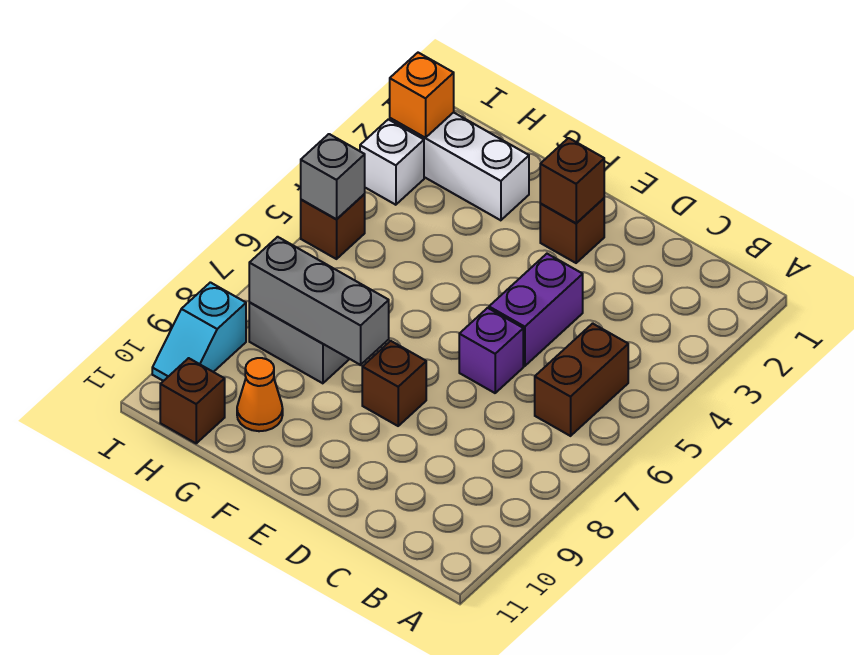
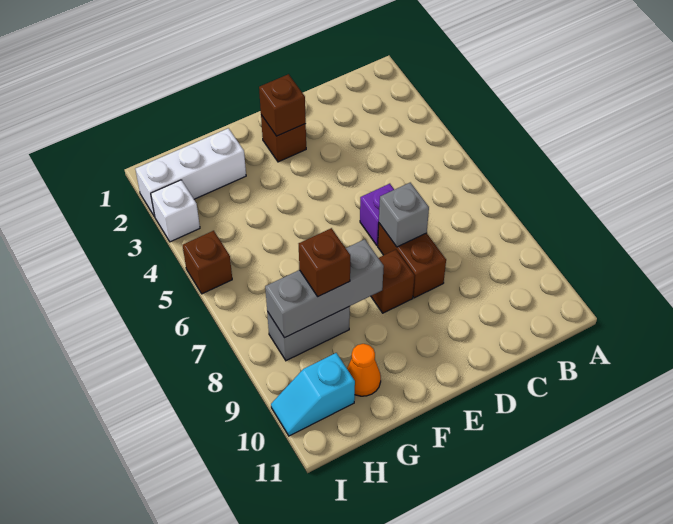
brown brick B5:B6 level 1 -> brown brick D7:D8 level 1
purple brick D4:D5 level 1 -> none
brown brick H11 level 1 -> brown brick G8 level 3
orange brick I2 level 2 -> none
grey brick I5 level 2 -> grey brick D7 level 2
cyan slope I9:I10 level 1 top 9 -> cyan slope H10:I10 level 1 top H

